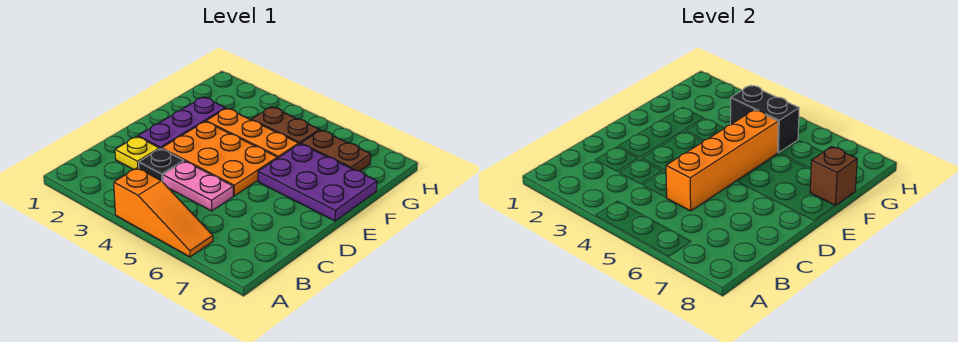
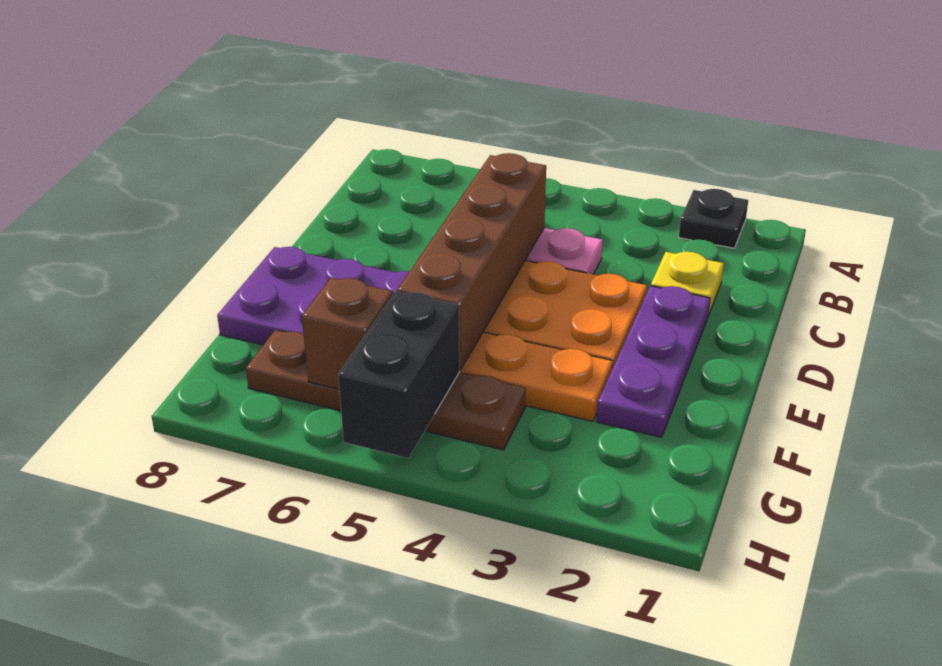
orange slope A4:A6 level 1 top 4 -> none
black plate C3 level 1 -> black plate A2 level 1
orange brick C5:F5 level 2 -> brown brick C5:F5 level 2
brown brick F8 level 2 -> brown brick G6 level 2
black brick G4:G5 level 2 -> black brick G5:H5 level 2

